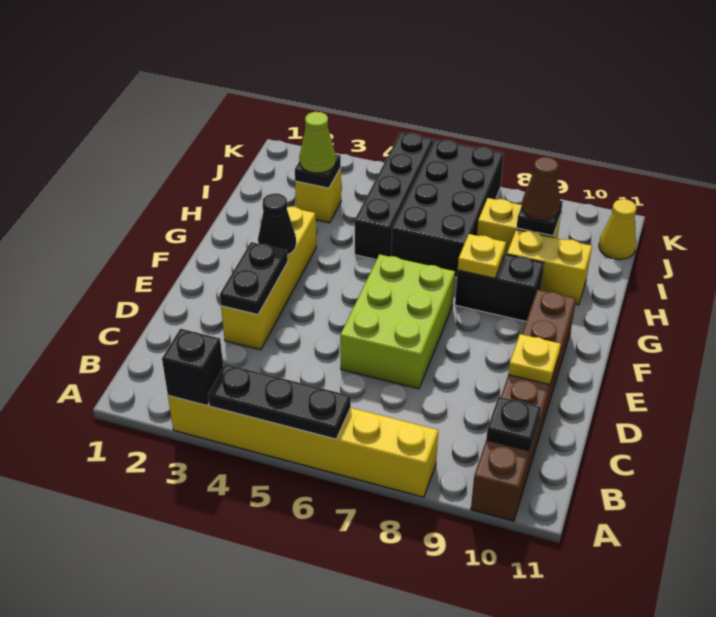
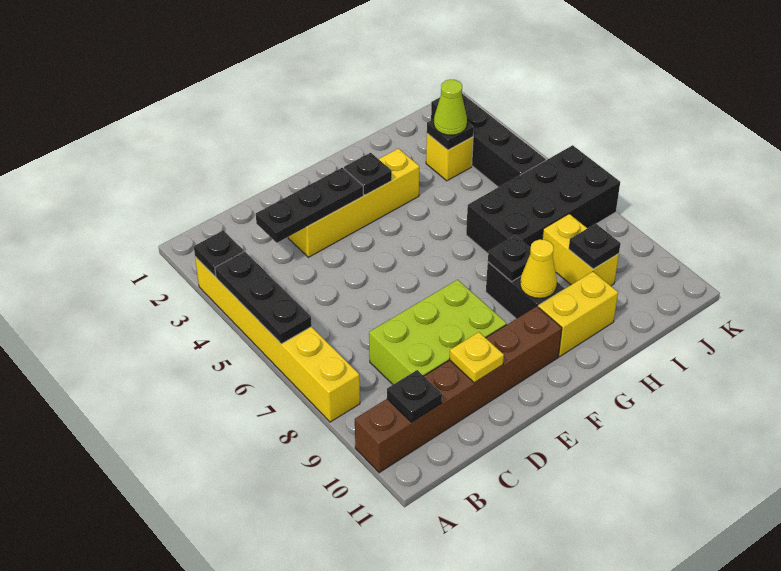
black brick A3 level 2 -> black plate A3 level 2
black plate D3:E3 level 2 -> black plate C3:E3 level 2
lime brick D6:F7 level 1 -> lime brick C8:E9 level 1
black cone F3 level 2 -> black plate F3 level 2
yellow plate G8 level 2 -> black plate G8 level 2
black brick H5:K5 level 1 -> black brick J2:J5 level 1
yellow brick H9:H10 level 1 -> yellow brick G10:H10 level 1
brown cone I9 level 3 -> none
yellow cone J11 level 1 -> yellow cone G9 level 2

